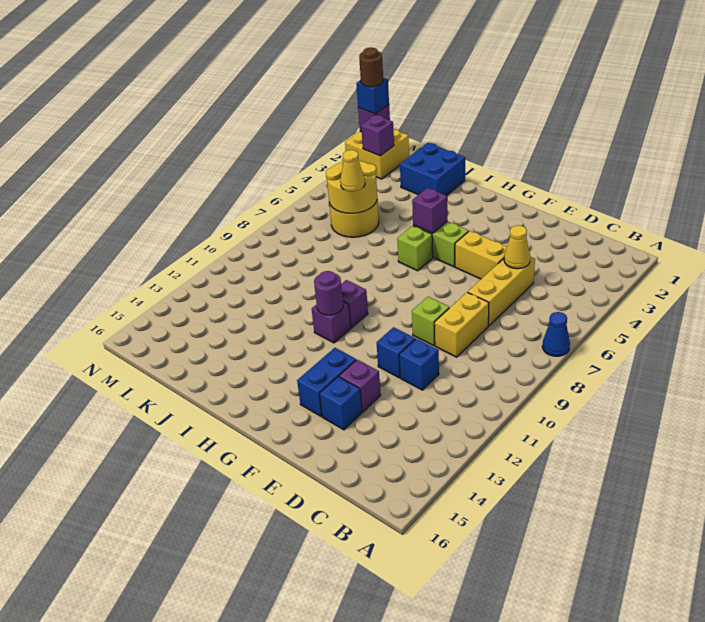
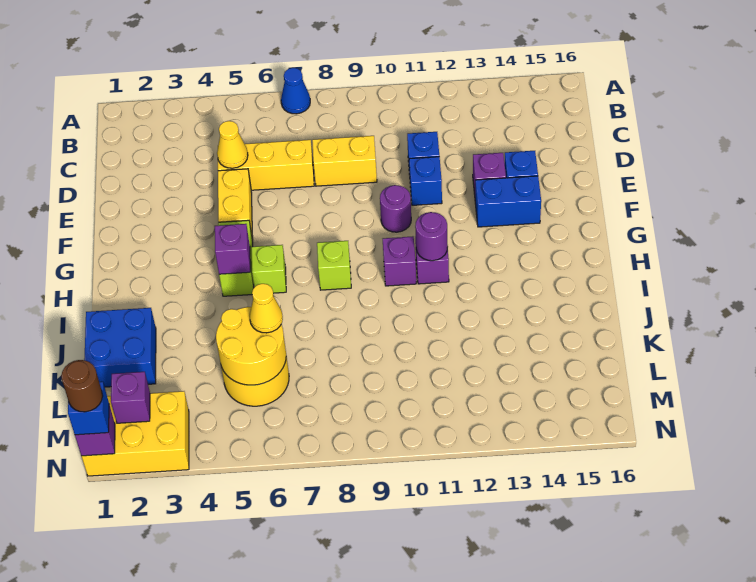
lime brick E9 level 1 -> lime brick H8 level 1
none -> purple round brick F10 level 1
yellow brick M1:N2 level 1 -> yellow brick M1:N3 level 1

